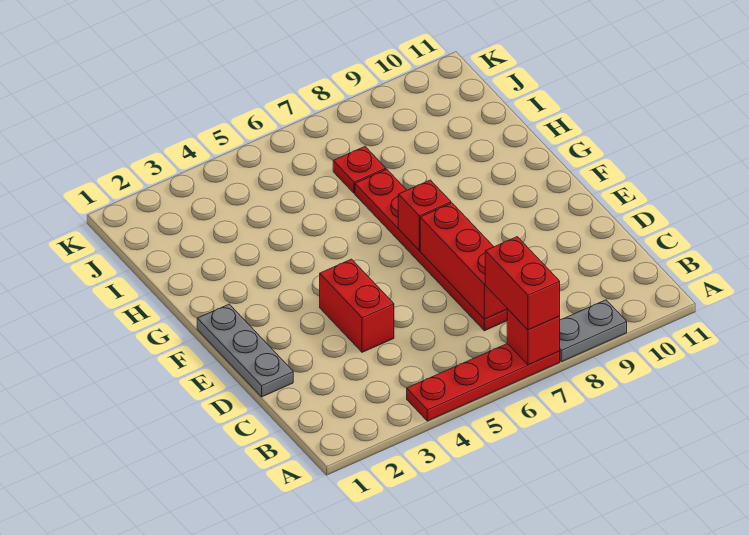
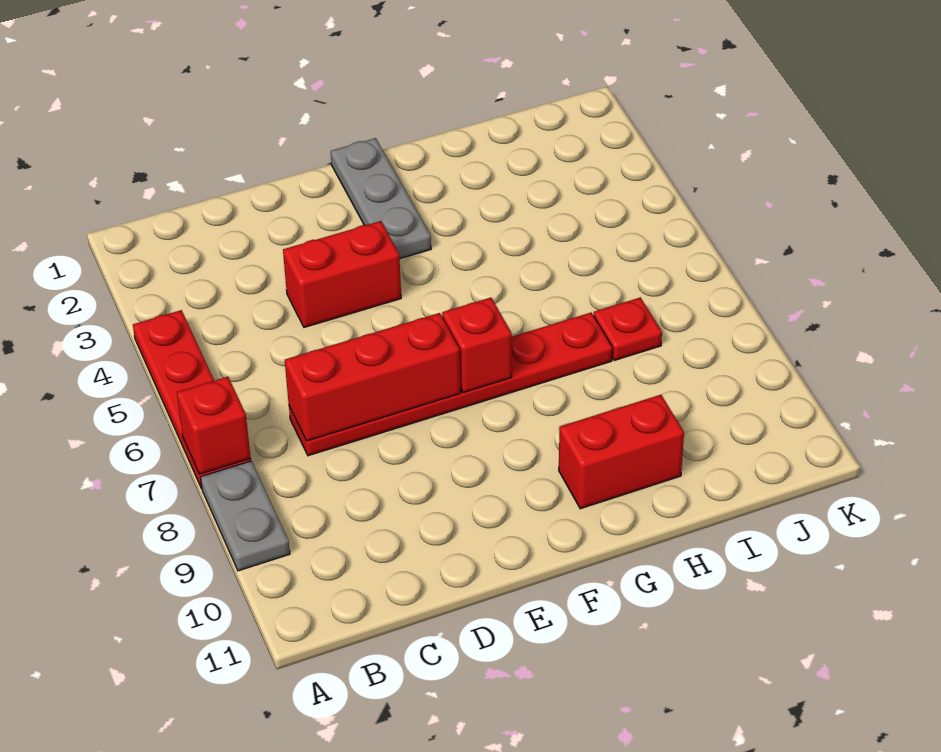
red brick A7:B7 level 3 -> red brick G10:H10 level 1
grey plate D1:F1 level 1 -> grey plate F1:F3 level 1

